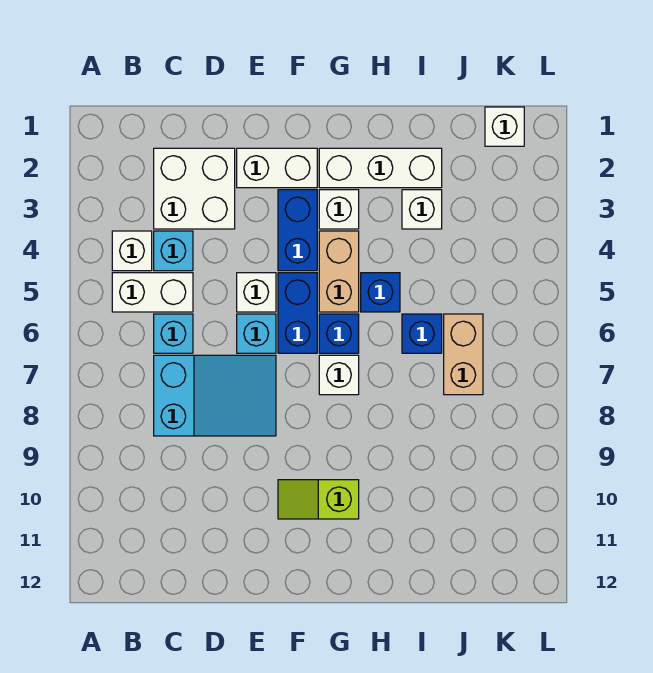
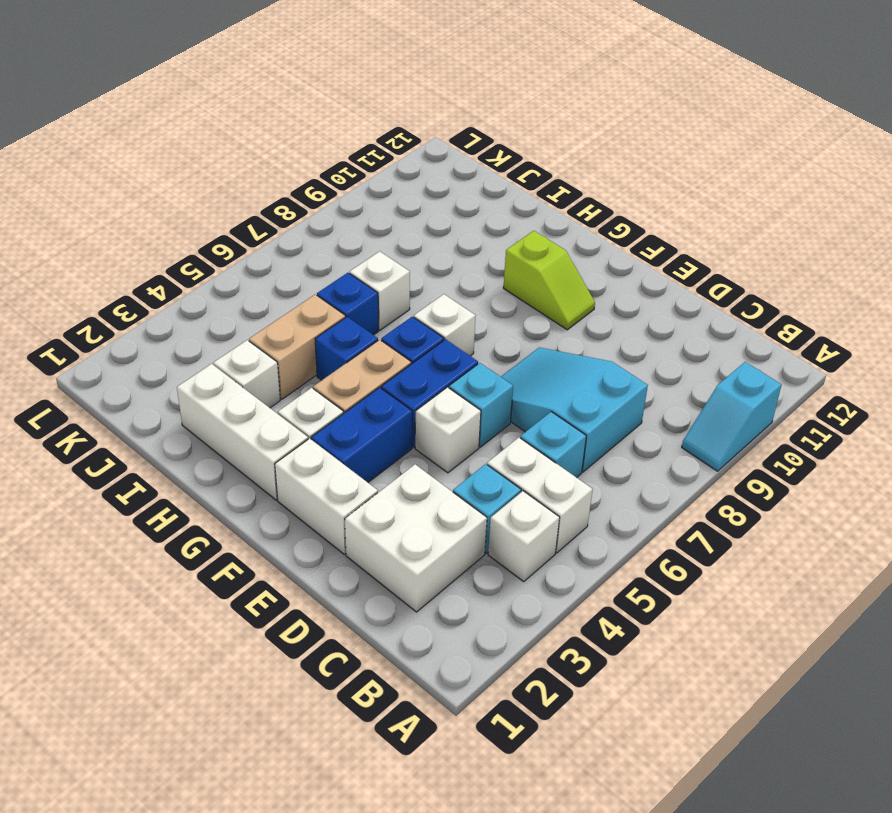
none -> cyan slope A9:A10 level 1 top 10
tan brick J6:J7 level 1 -> tan brick I4:I5 level 1
white brick K1 level 1 -> white brick I7 level 1

